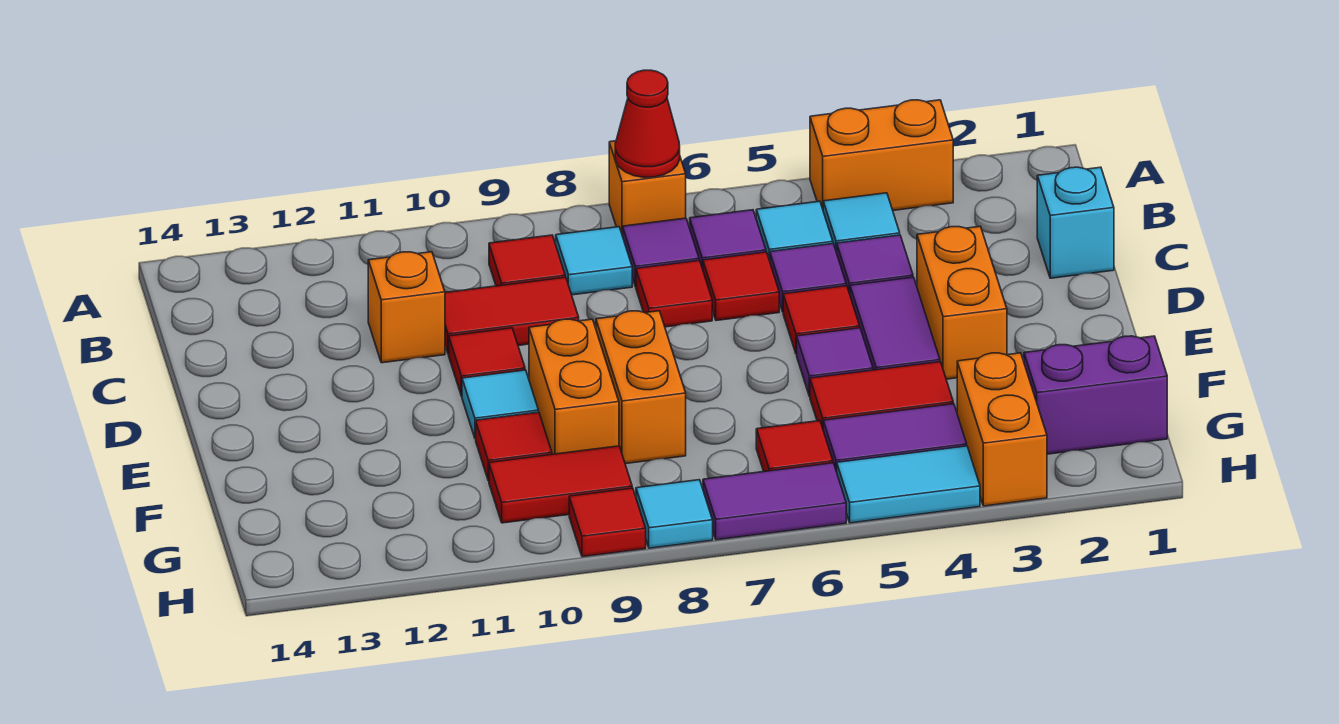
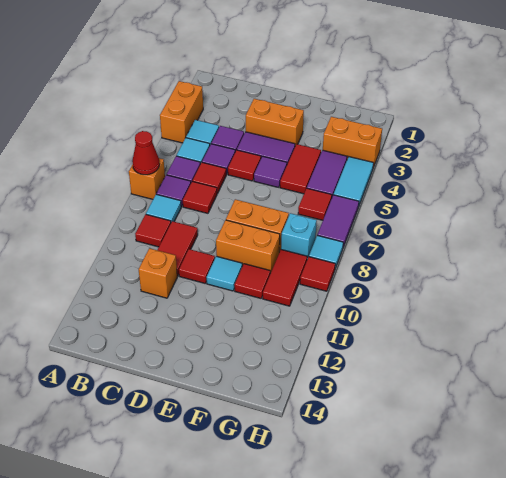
cyan brick C1 level 1 -> cyan brick G8 level 1
purple brick G1:G2 level 1 -> none

